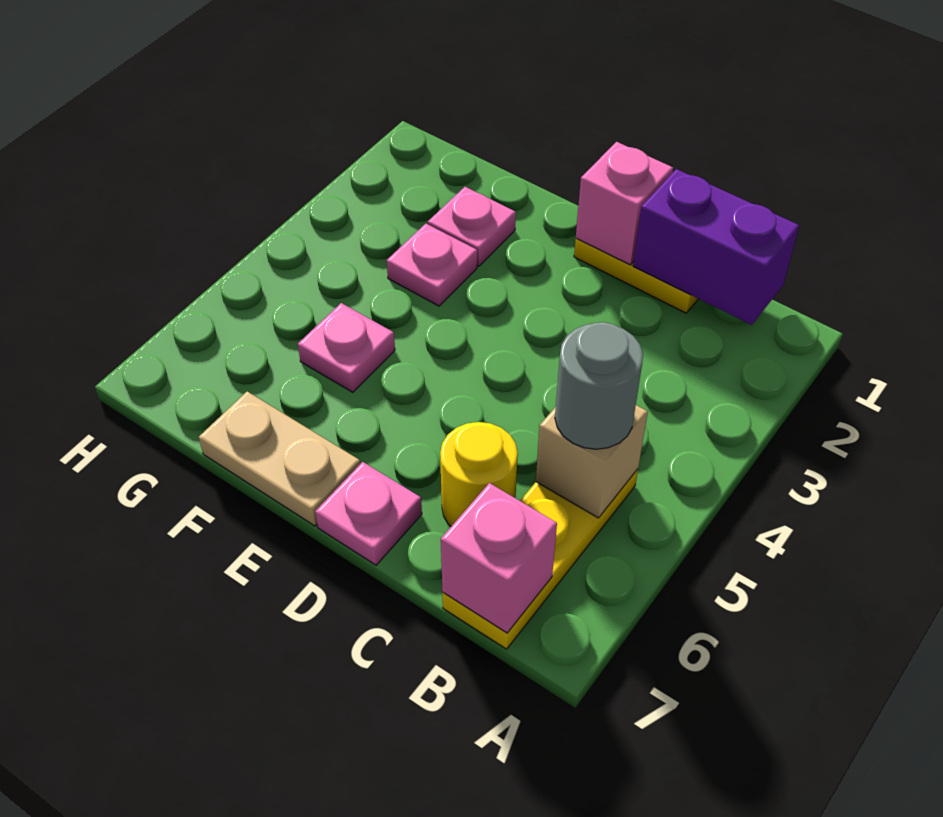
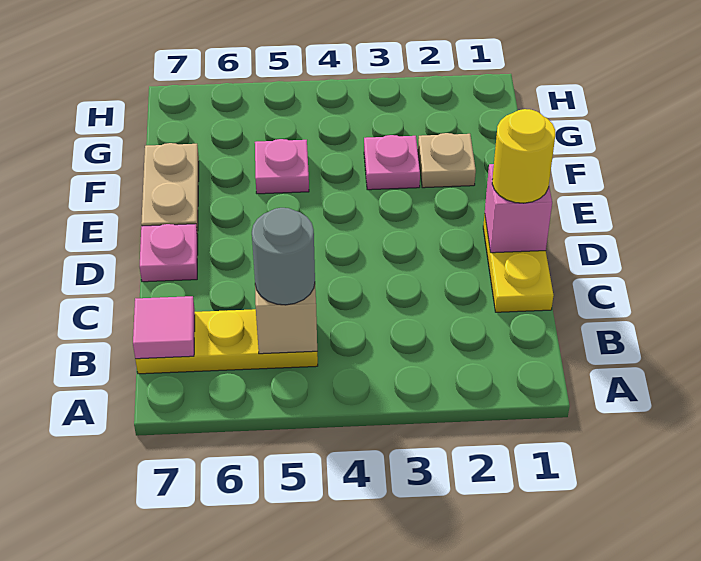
purple brick B1:C1 level 2 -> none
pink brick B7 level 2 -> pink tile B7 level 2
yellow round brick C6 level 1 -> yellow round brick D1 level 3
pink plate F2 level 1 -> tan plate F2 level 1

